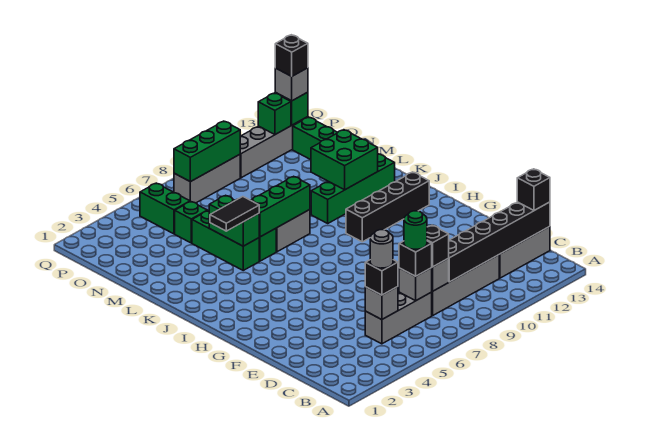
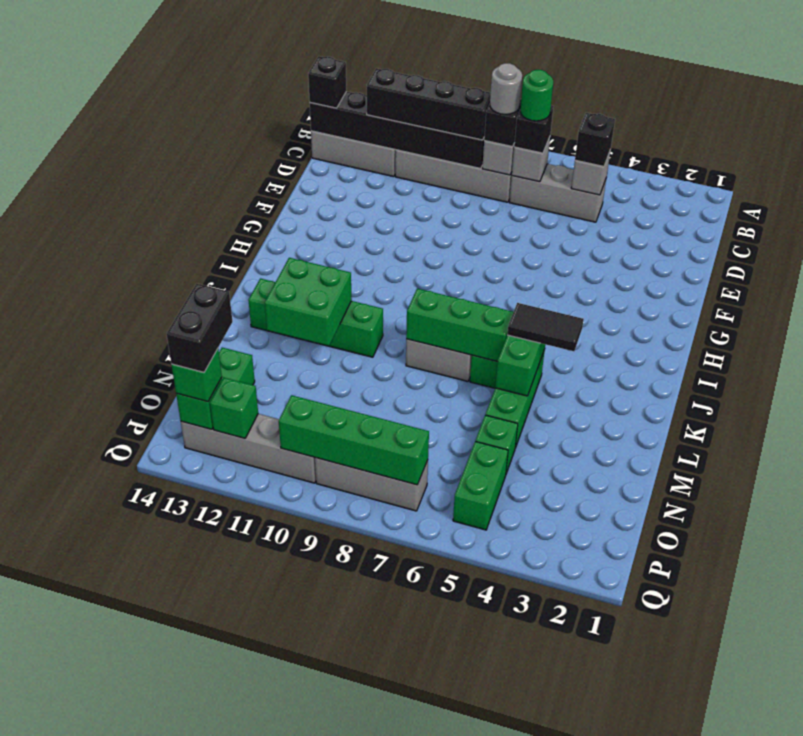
grey round brick C5 level 4 -> grey round brick C8 level 4
black brick I10:I13 level 1 -> black brick C9:C12 level 3
green brick P7:P9 level 2 -> green brick P7:P10 level 2
grey brick P13 level 3 -> green brick P13 level 3
black brick P13 level 4 -> black brick O13:P13 level 4

